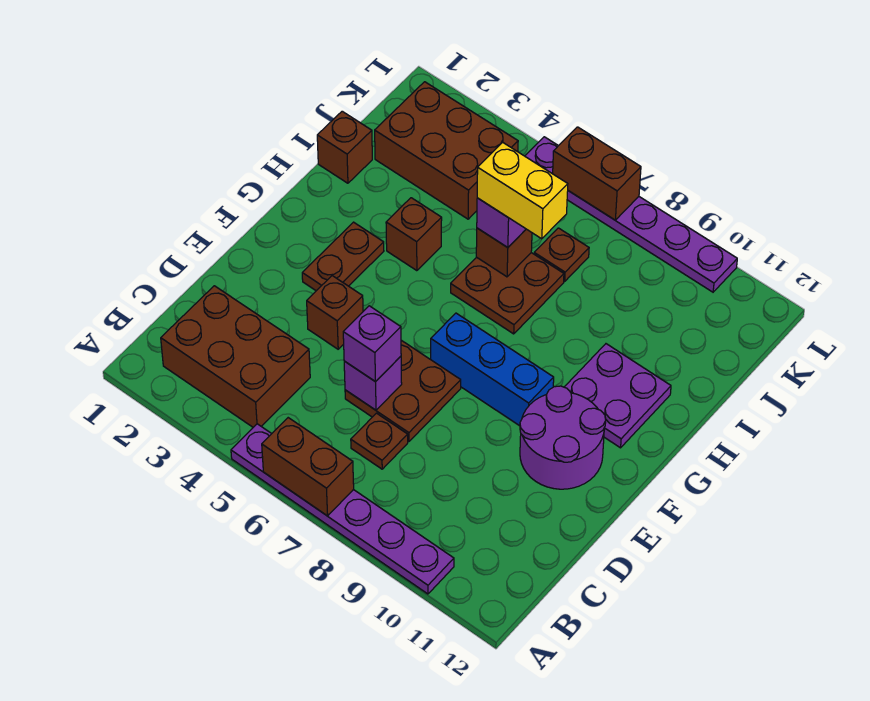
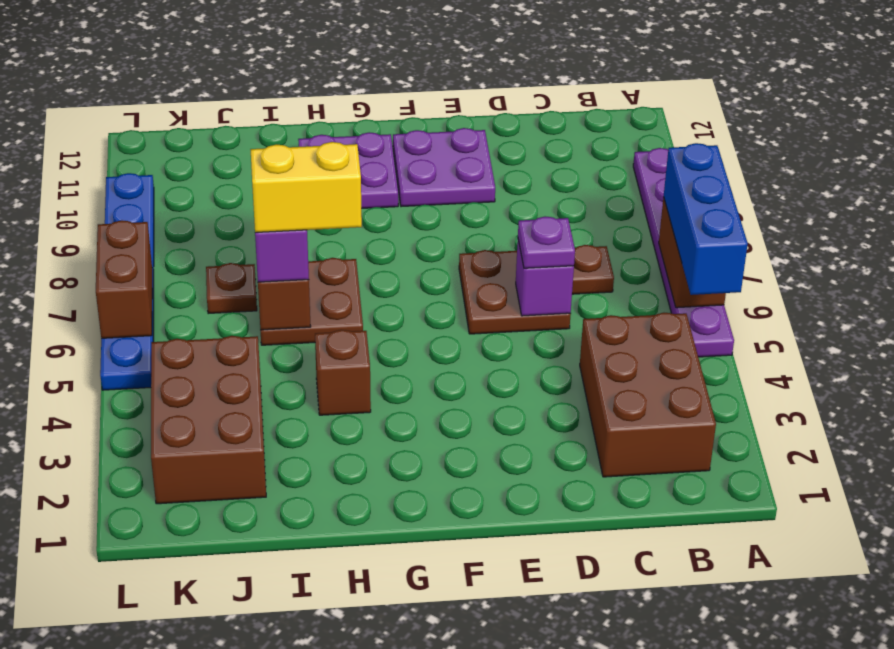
purple brick D6 level 3 -> purple plate D6 level 3
brown brick E4 level 1 -> none
purple round brick E10:F11 level 1 -> purple plate E10:F11 level 1
brown plate F3:G3 level 1 -> none
blue brick F7:F9 level 1 -> blue brick A5:A7 level 3
brown brick I1 level 1 -> none
yellow brick I6:I7 level 4 -> yellow brick H6:I6 level 4
purple plate L5:L10 level 1 -> blue plate L5:L10 level 1

